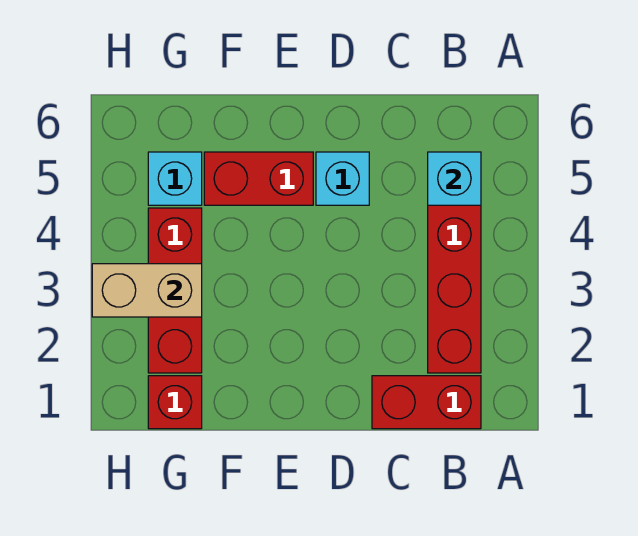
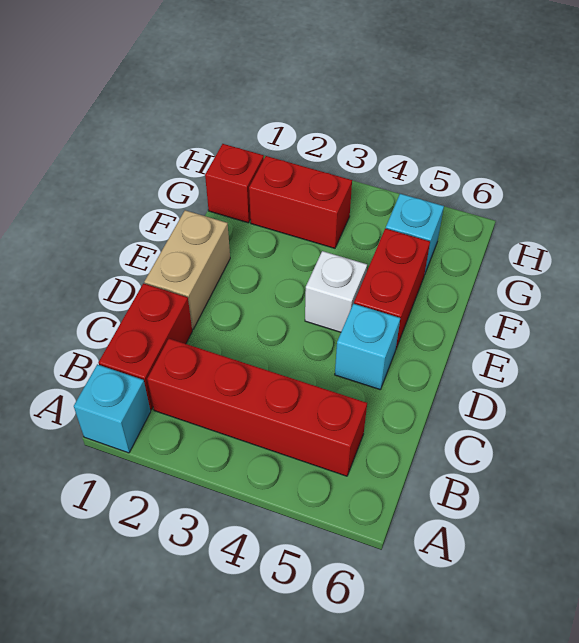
cyan brick B5 level 2 -> cyan brick A1 level 1
none -> white brick E4 level 1
red brick G2:G4 level 1 -> red brick G2:G3 level 1
tan brick G3:H3 level 2 -> tan brick D1:E1 level 1

